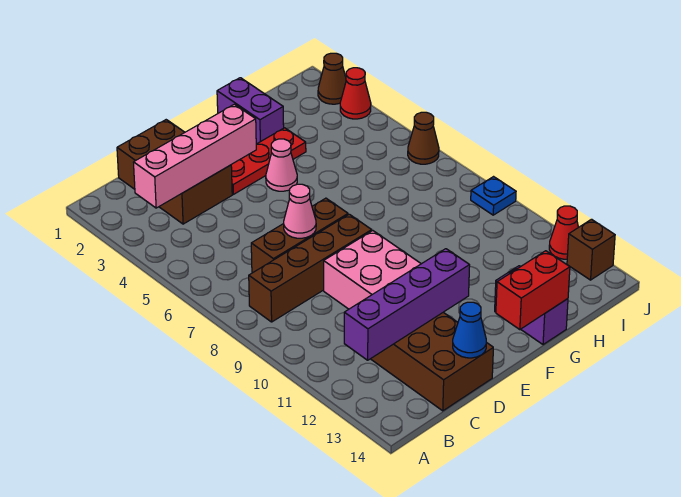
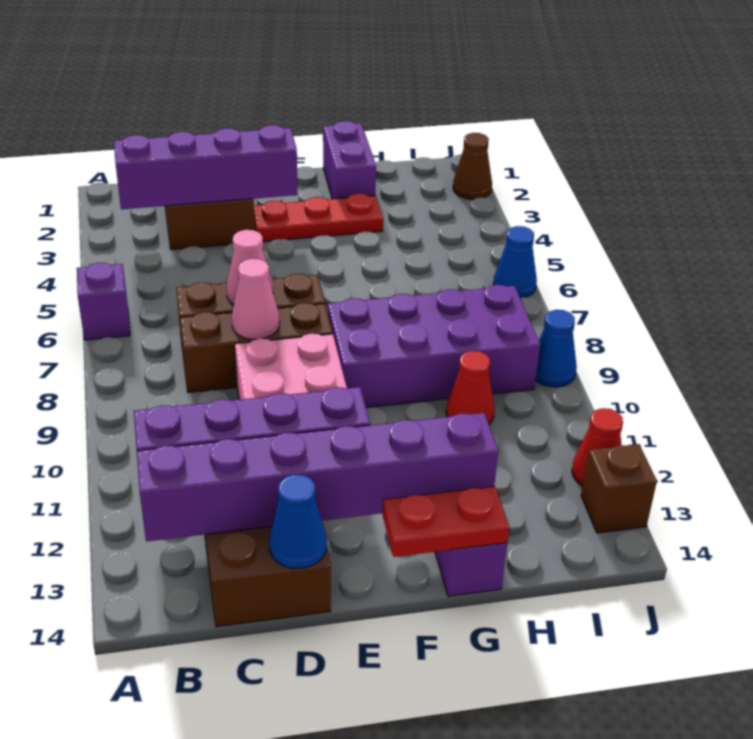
none -> purple brick A6 level 1
pink brick B3:E3 level 2 -> purple brick B3:E3 level 2
brown brick B8:E8 level 1 -> brown brick C8:E8 level 1
none -> purple brick B13:G13 level 2
pink cone F4 level 1 -> pink cone D8 level 2
none -> purple brick F8:I9 level 1
red brick F14:G14 level 2 -> red plate F14:G14 level 2
red cone J3 level 1 -> red cone H10 level 1
brown cone J6 level 1 -> blue cone J6 level 1
blue plate J9 level 1 -> blue cone J9 level 1

